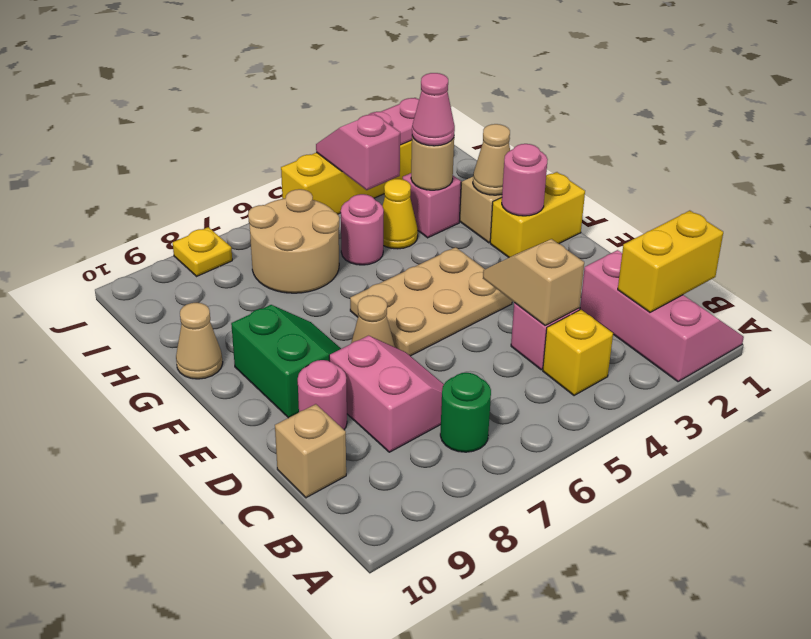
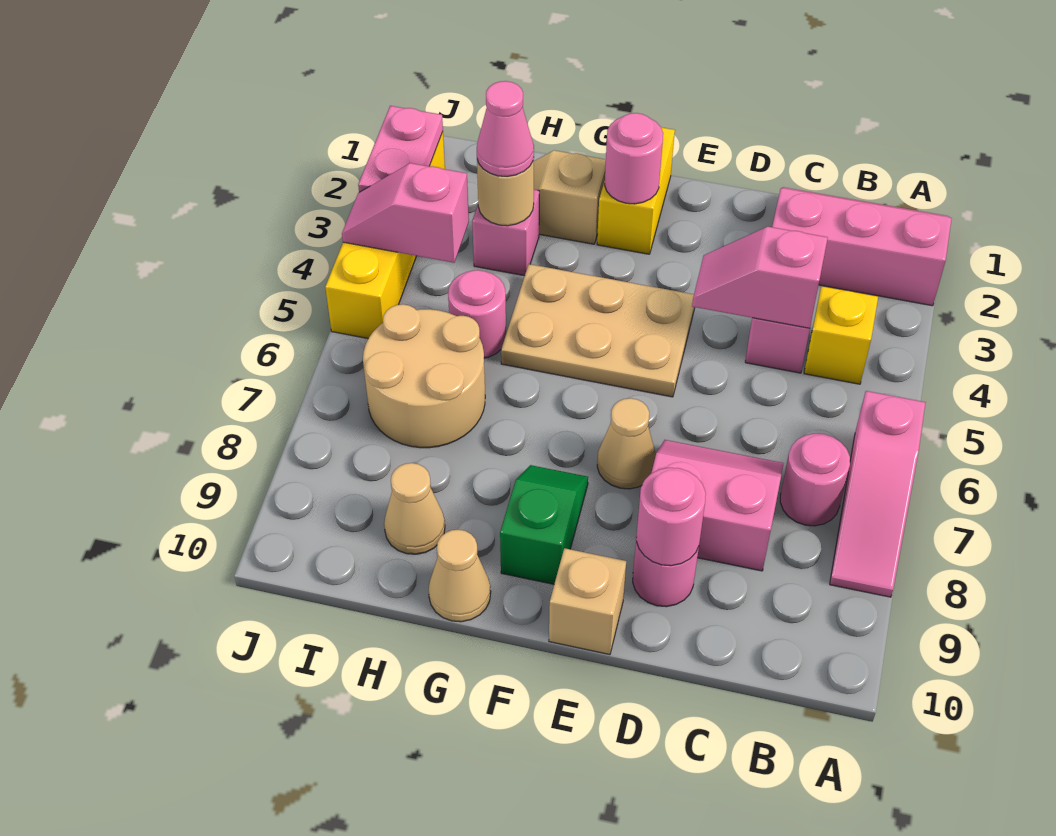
none -> pink slope A6:A8 level 1 top 6
yellow brick B1:B2 level 2 -> none
green round brick B7 level 1 -> pink round brick B7 level 1
tan slope C4:D4 level 2 top C -> pink slope C4:D4 level 2 top C
tan brick C10 level 1 -> tan brick E10 level 1
none -> pink round brick D9 level 2
tan plate E4:F6 level 1 -> tan plate E4:G5 level 1
green slope E8:F9 level 1 top 9 -> green slope F8:F9 level 1 top 9
tan cone G2 level 2 -> tan cone H9 level 1
yellow cone H4 level 1 -> none
yellow plate J8 level 1 -> none

